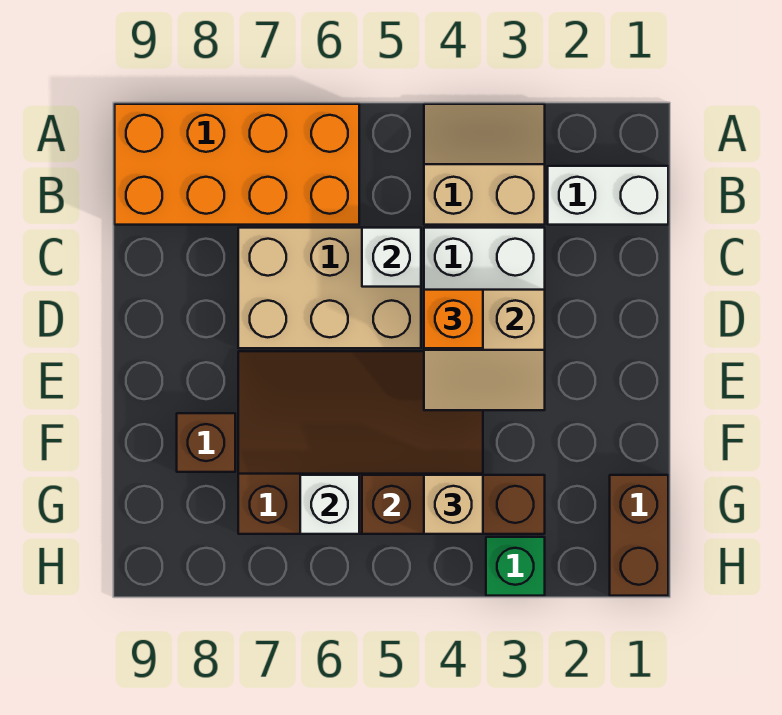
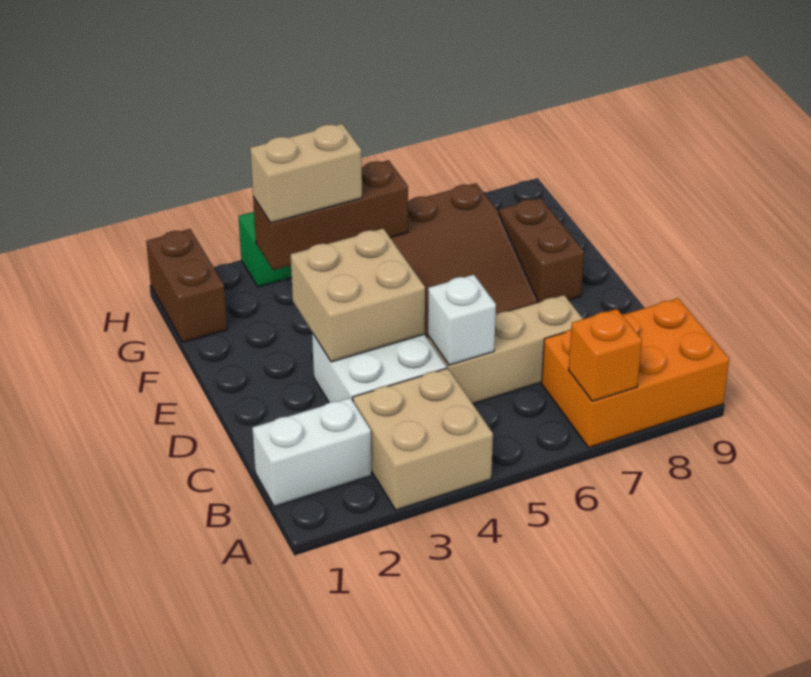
tan slope A3:B4 level 1 top B -> tan brick A3:B4 level 1
orange brick A6:B9 level 1 -> orange brick A7:B9 level 1
tan brick C5:D7 level 1 -> tan brick C5:C7 level 1
tan slope D3:E4 level 2 top D -> tan brick D3:E4 level 2
orange brick D4 level 3 -> orange brick A7 level 2
brown brick F8 level 1 -> brown brick E8:F8 level 1
tan brick G4 level 3 -> tan brick G3:G4 level 3
white brick G6 level 2 -> none

